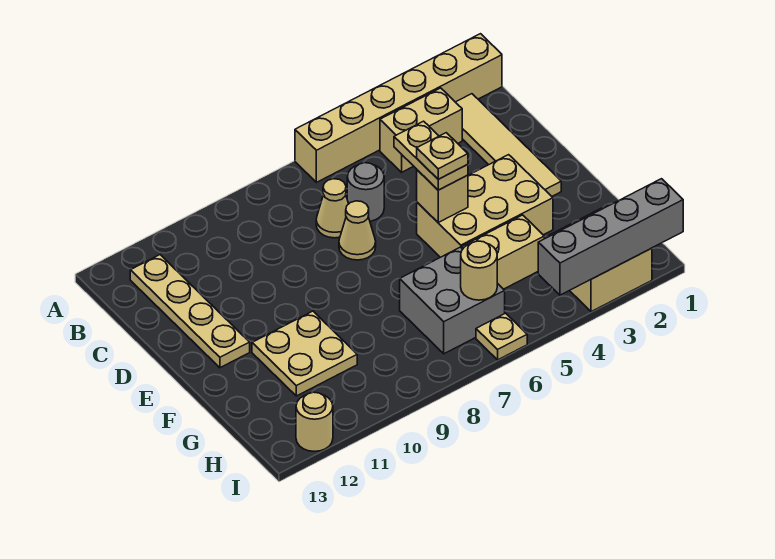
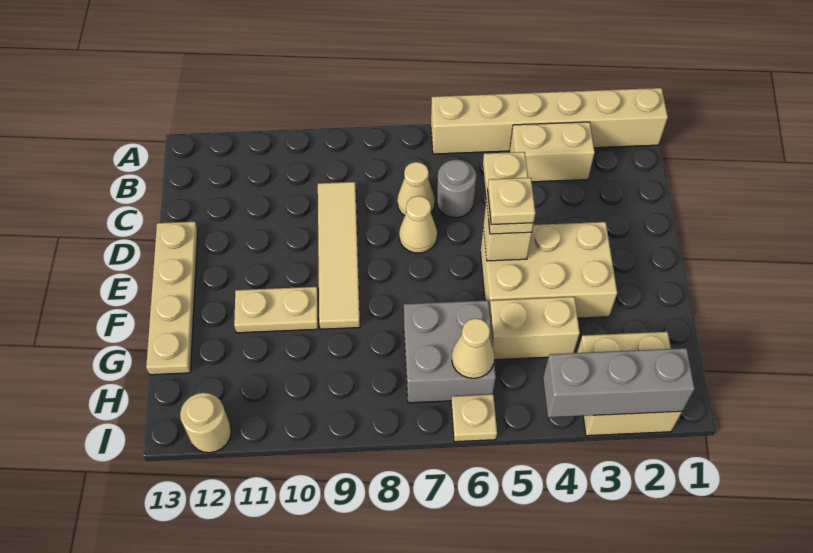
tan tile B2:E2 level 1 -> tan tile C9:F9 level 1
tan plate B12:E12 level 1 -> tan plate D13:G13 level 1
tan plate F10:G11 level 1 -> tan plate F10:F11 level 1
tan round brick H6 level 2 -> tan cone H6 level 2
grey brick I1:I4 level 2 -> grey brick I2:I4 level 2

